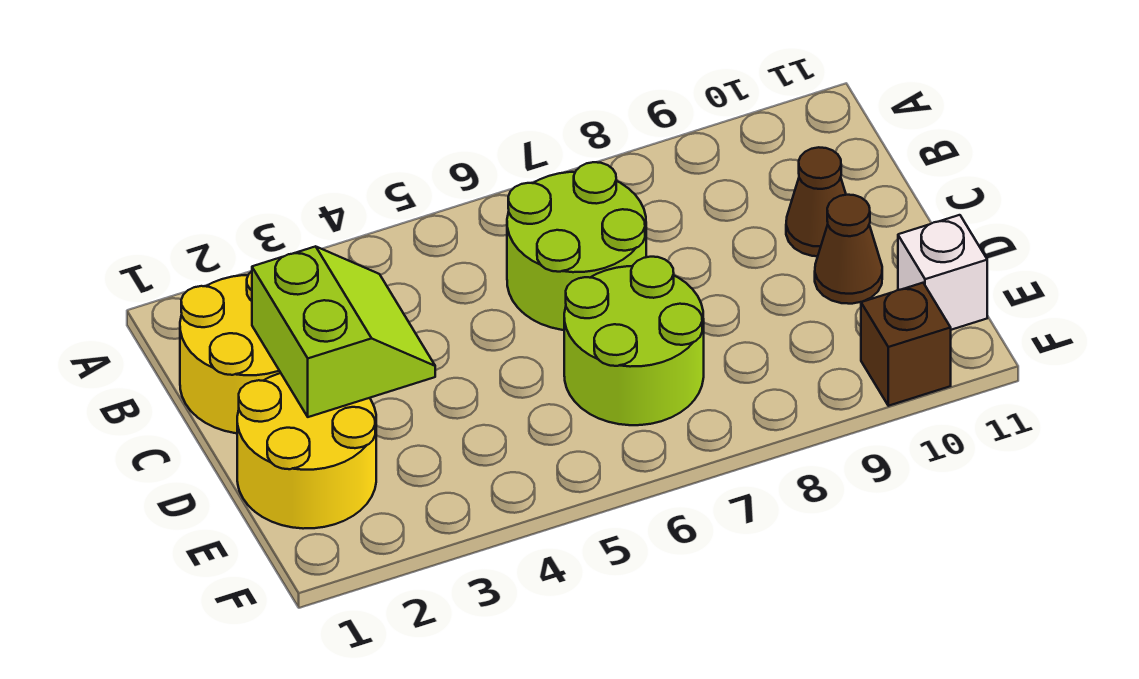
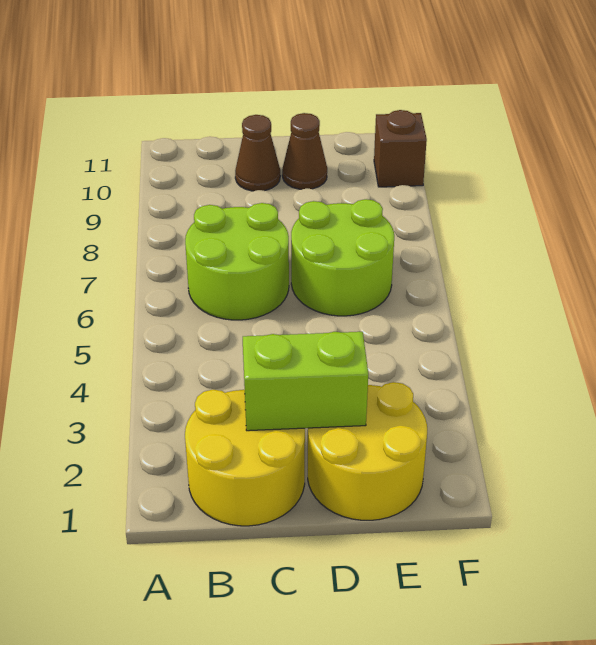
white brick E11 level 1 -> none

